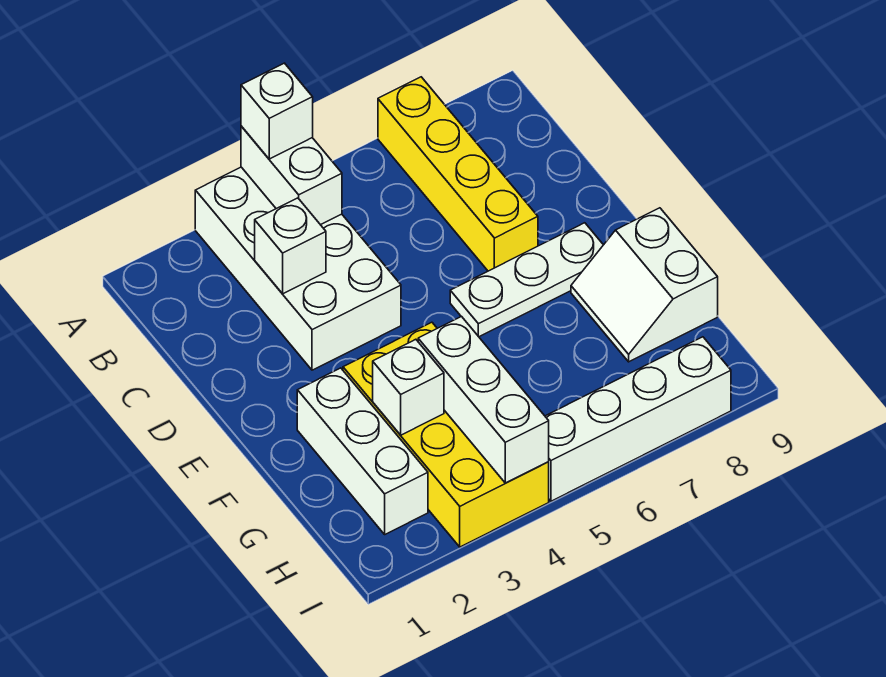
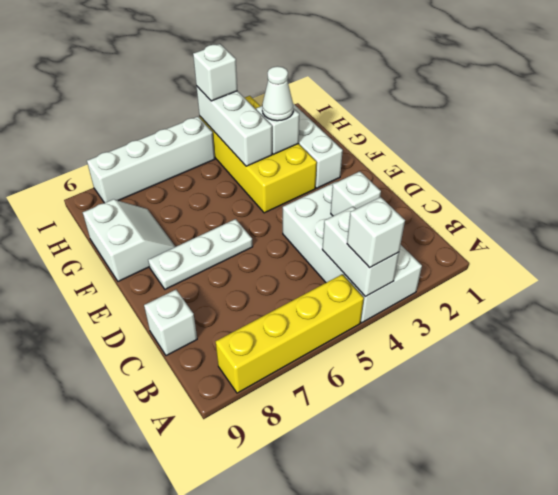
yellow brick A7:D7 level 1 -> yellow brick A5:A8 level 1
none -> white brick C9 level 1
none -> white cone G3 level 3
none -> white brick I4 level 3

